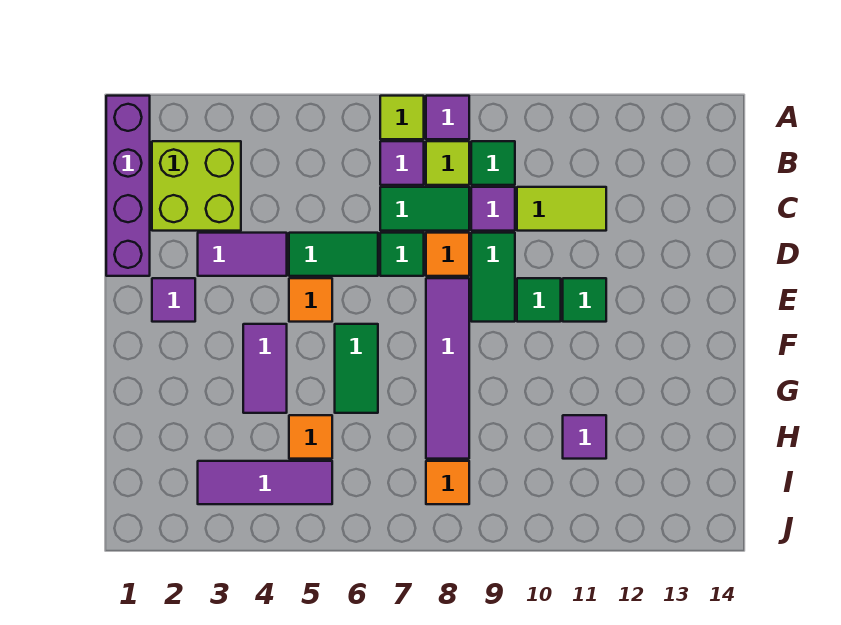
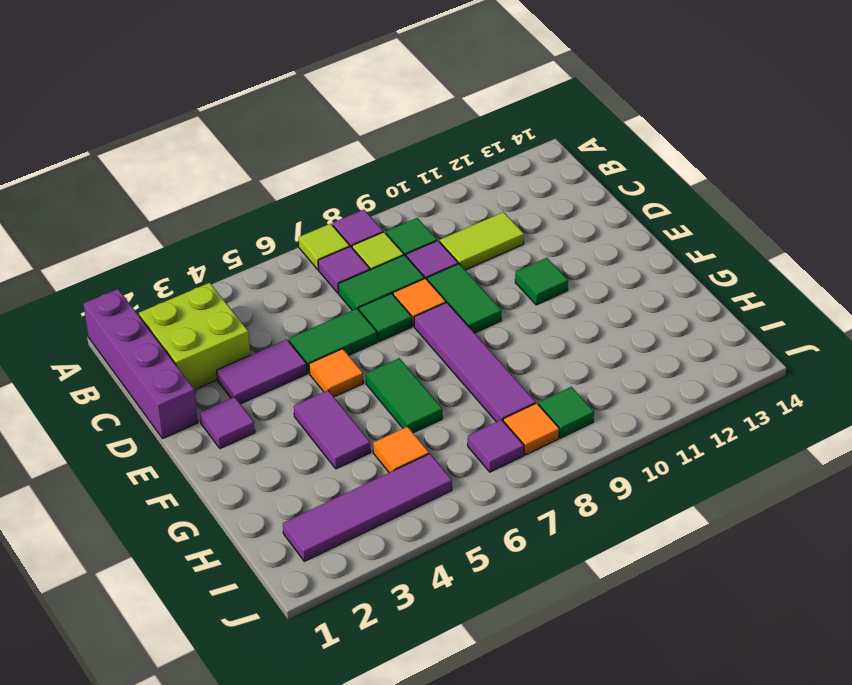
green tile E10 level 1 -> green tile I9 level 1
purple tile H11 level 1 -> purple tile I7 level 1
purple tile I3:I5 level 1 -> purple tile I2:I5 level 1

